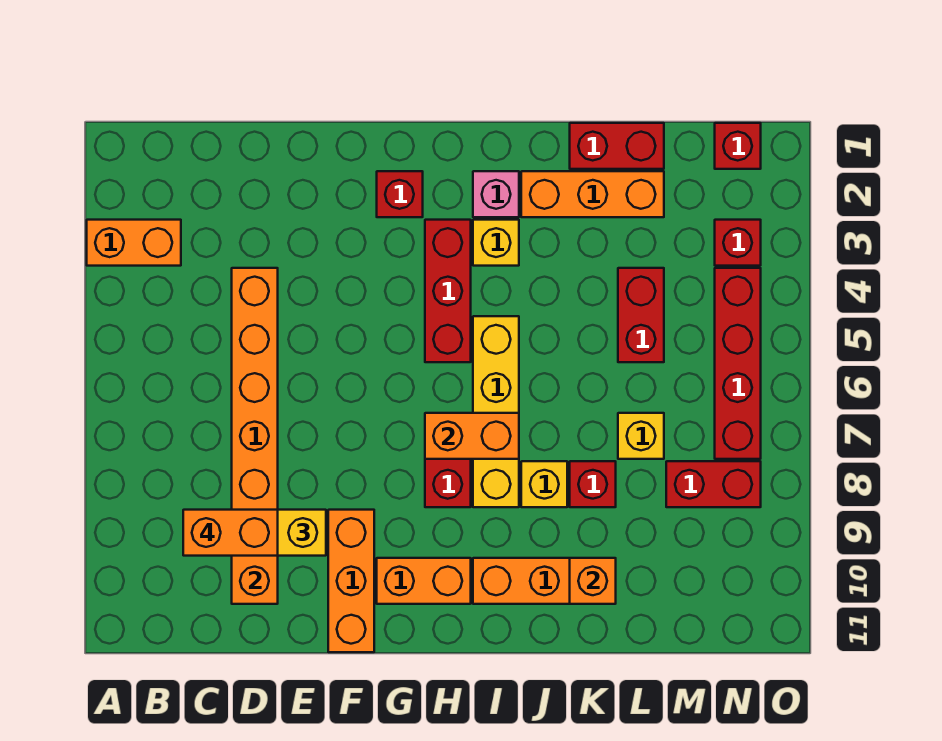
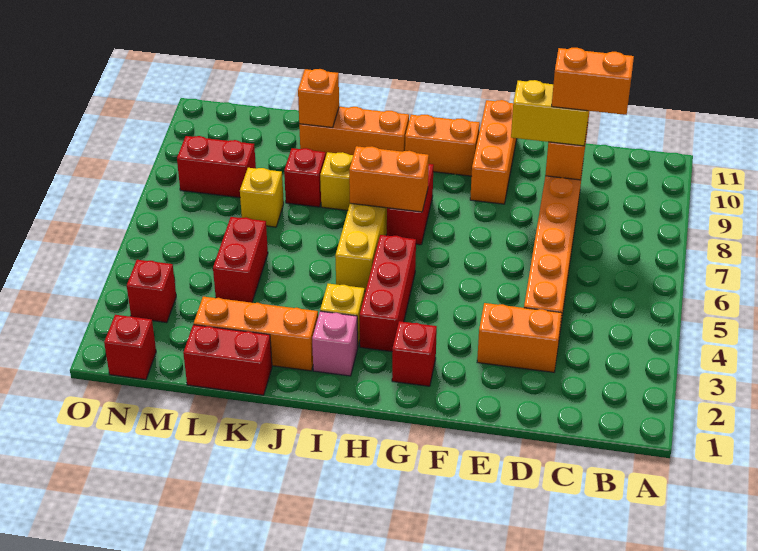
orange brick A3:B3 level 1 -> orange brick D3:E3 level 1
red brick N4:N7 level 1 -> none

